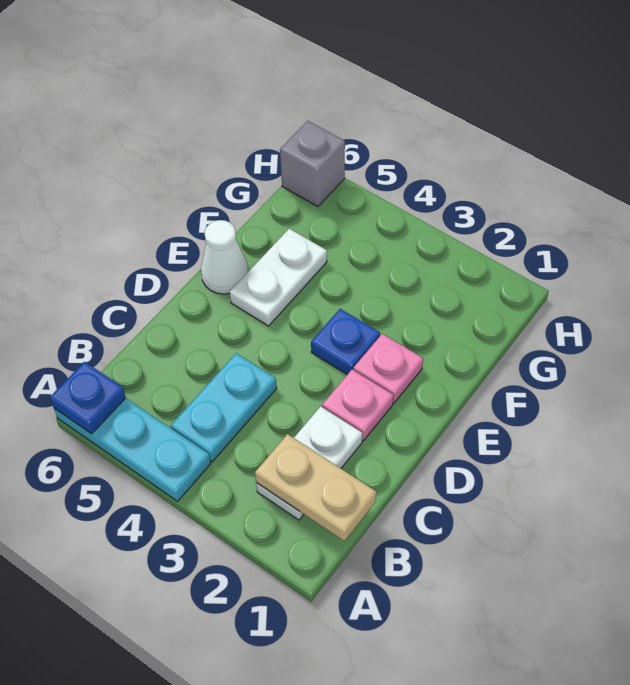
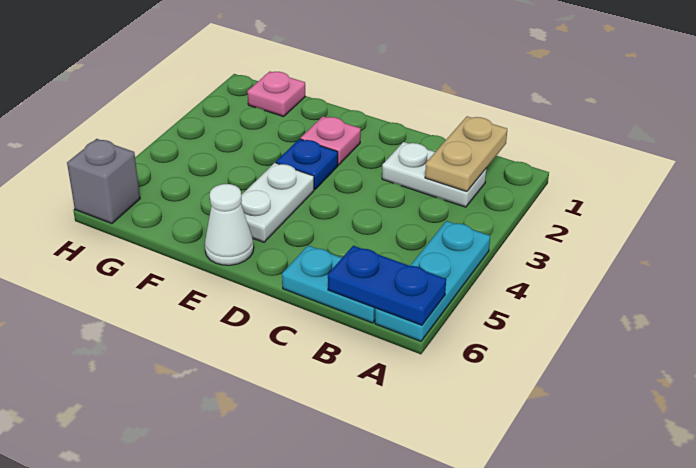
blue plate A6 level 2 -> blue plate A6:B6 level 2
cyan plate B4:C4 level 1 -> cyan plate B6:C6 level 1
pink plate D2 level 1 -> pink plate G1 level 1
white plate E5:F5 level 1 -> white plate E4:E5 level 1

